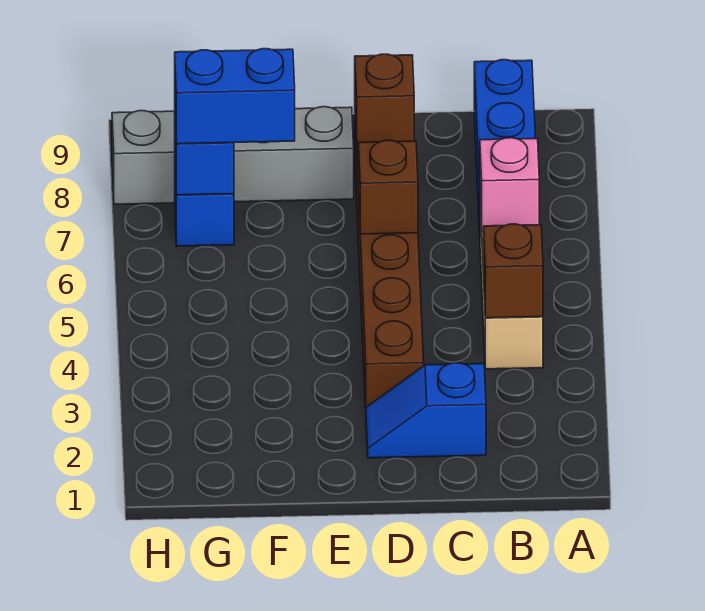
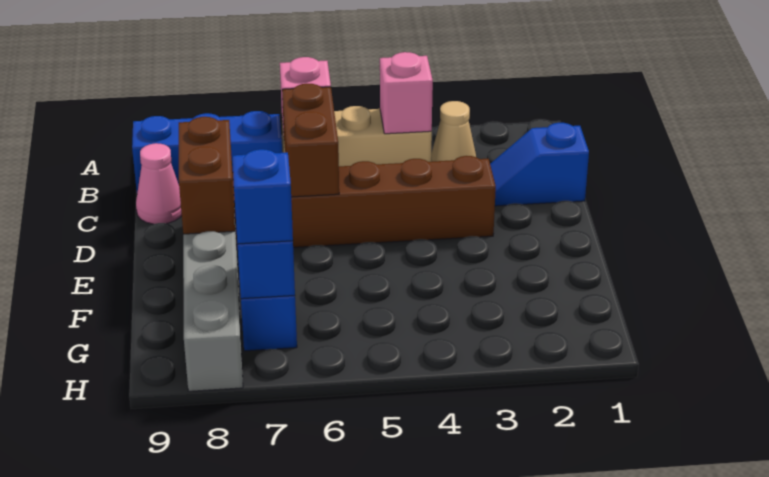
none -> tan cone B3 level 1
brown brick B4 level 2 -> pink brick B4 level 2
blue slope C2:D2 level 1 top C -> blue slope C1:C2 level 1 top 1
none -> pink cone C9 level 1
brown brick D6 level 2 -> brown brick C6:D6 level 2
brown brick D8 level 2 -> brown brick D8:E8 level 2
blue brick F7:G7 level 3 -> blue brick G7 level 3

